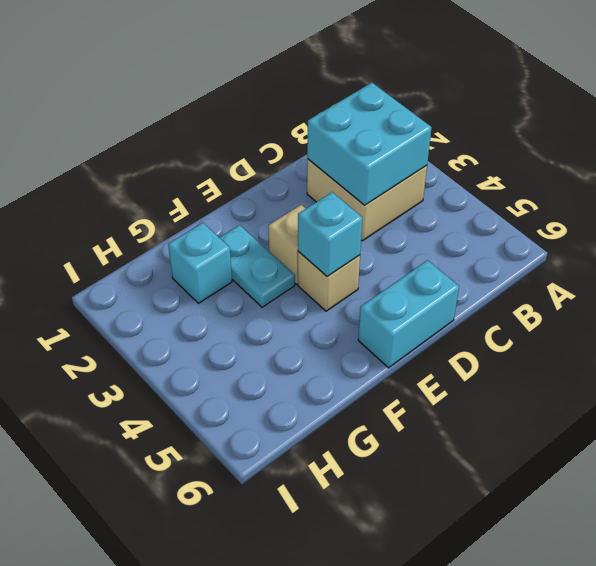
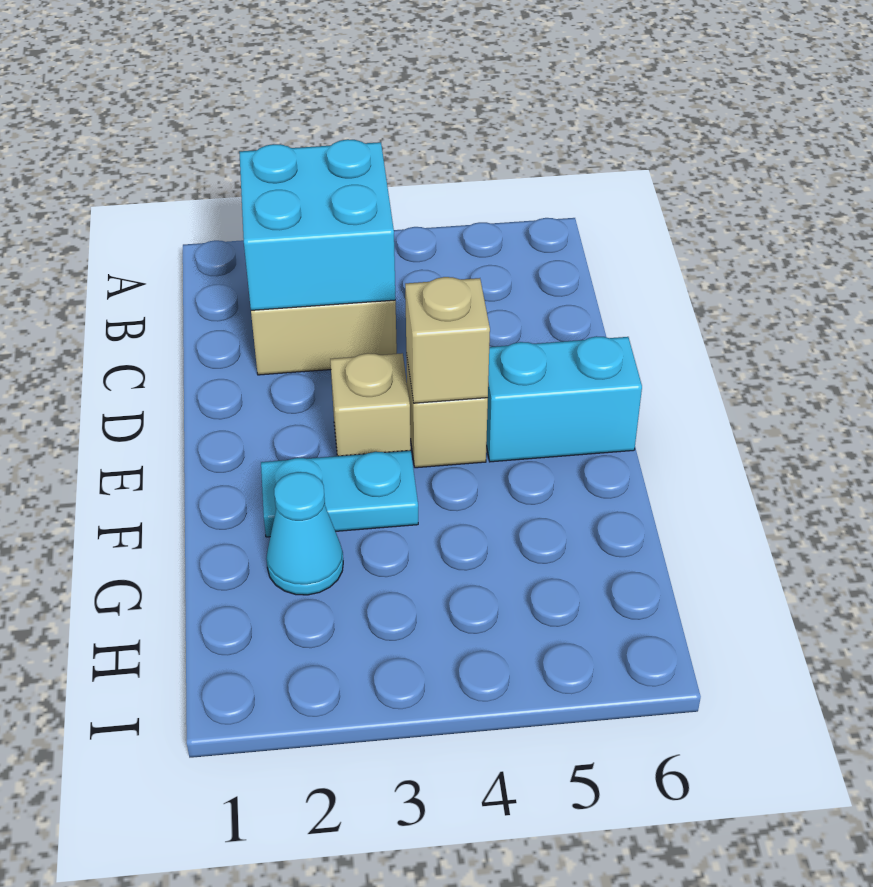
cyan brick D6:E6 level 1 -> cyan brick E5:E6 level 1
cyan brick E4 level 2 -> tan brick E4 level 2
cyan brick G2 level 1 -> cyan cone G2 level 1

